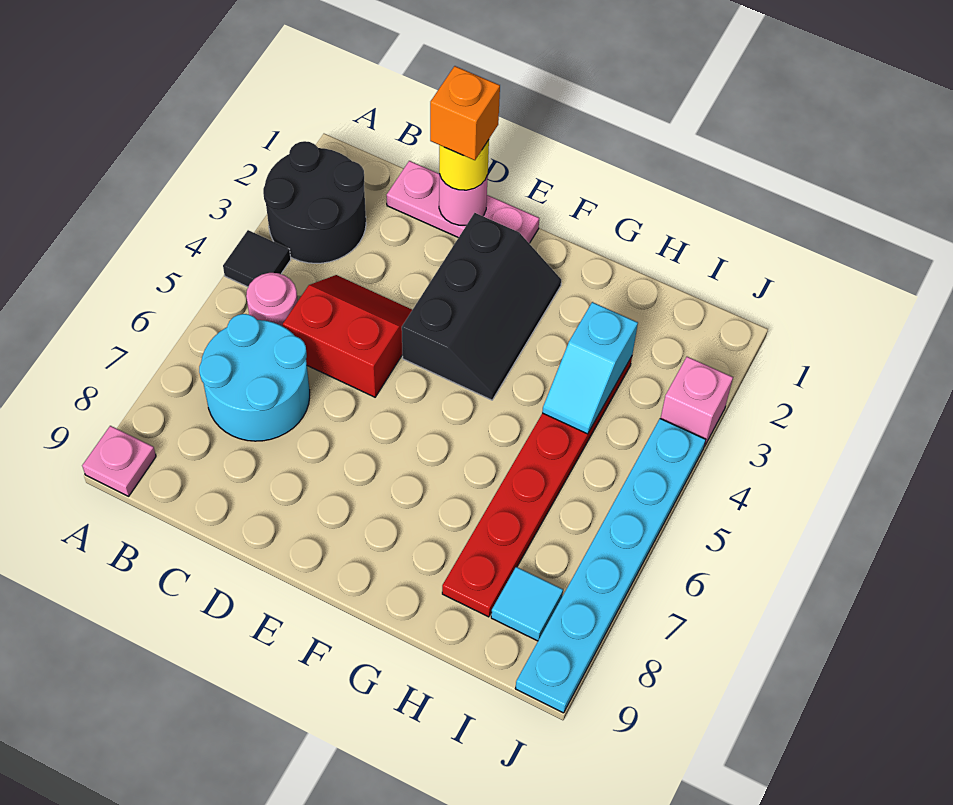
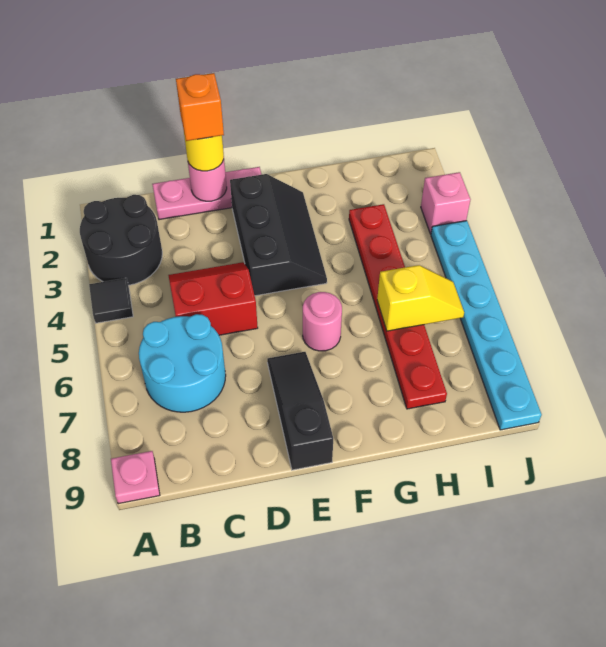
pink round brick B5 level 1 -> pink round brick F6 level 1
none -> black slope E7:E9 level 1 top 9
cyan slope H3:H4 level 2 top 3 -> none
none -> yellow slope H6:I6 level 2 top H
cyan tile I8 level 1 -> none

